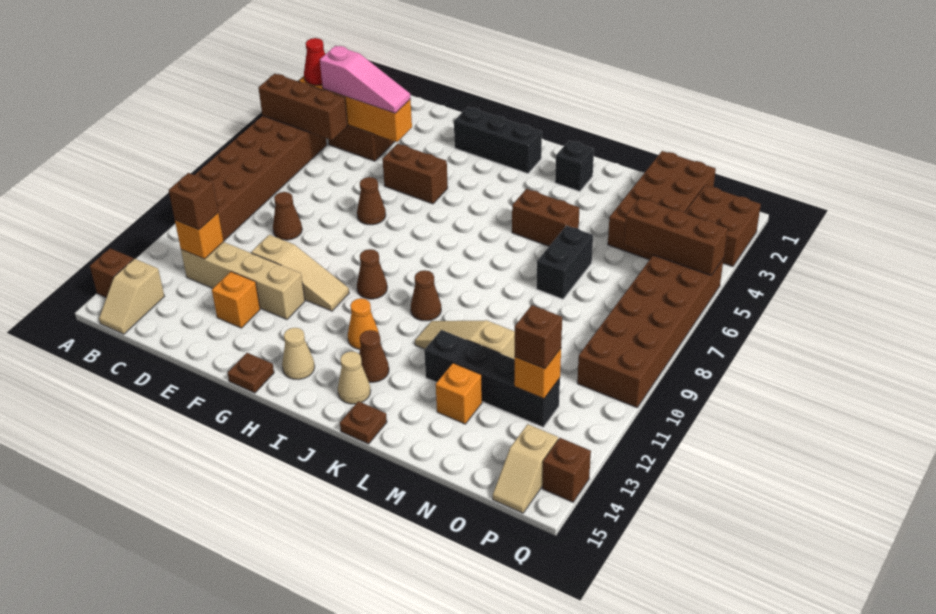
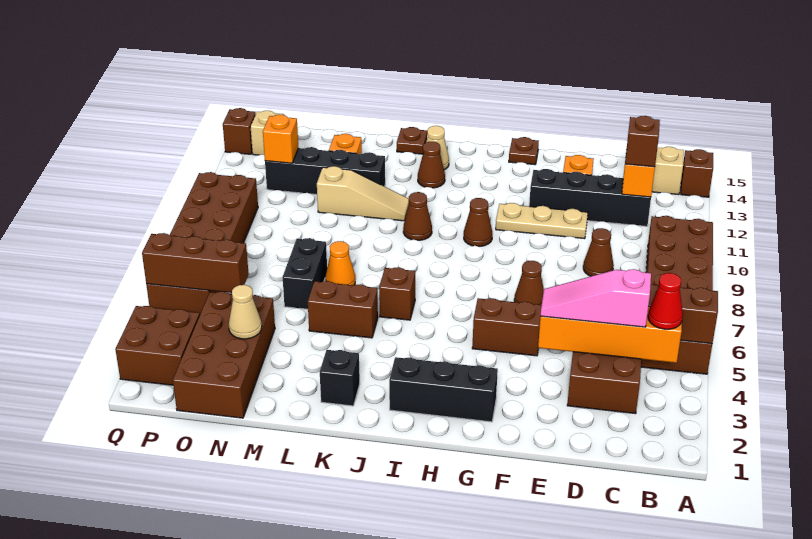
tan brick C12:F12 level 1 -> black brick C12:F12 level 1
tan slope E11:G11 level 1 top E -> tan plate E11:G11 level 1
tan cone H14 level 1 -> tan cone N3 level 2
orange cone I12 level 1 -> orange cone L7 level 1
brown brick O12 level 3 -> brown brick J6 level 1

